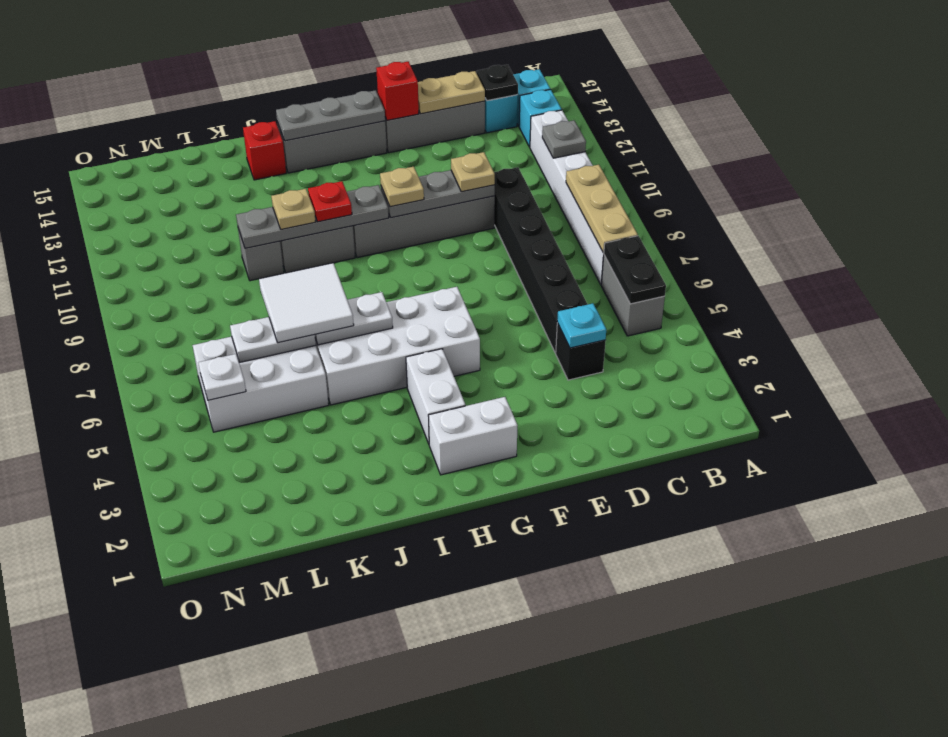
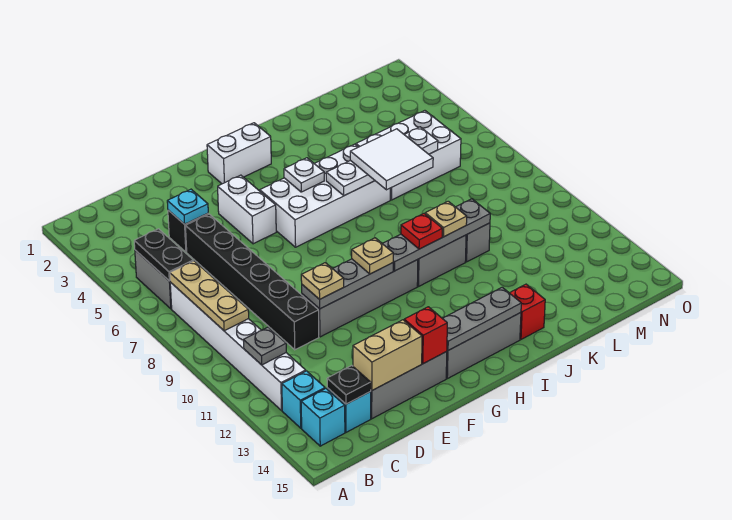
tan plate D14:E14 level 2 -> tan brick D14:E14 level 2
white brick H3:H4 level 1 -> white brick F4:F5 level 1
white plate M5 level 2 -> white plate H5 level 2

